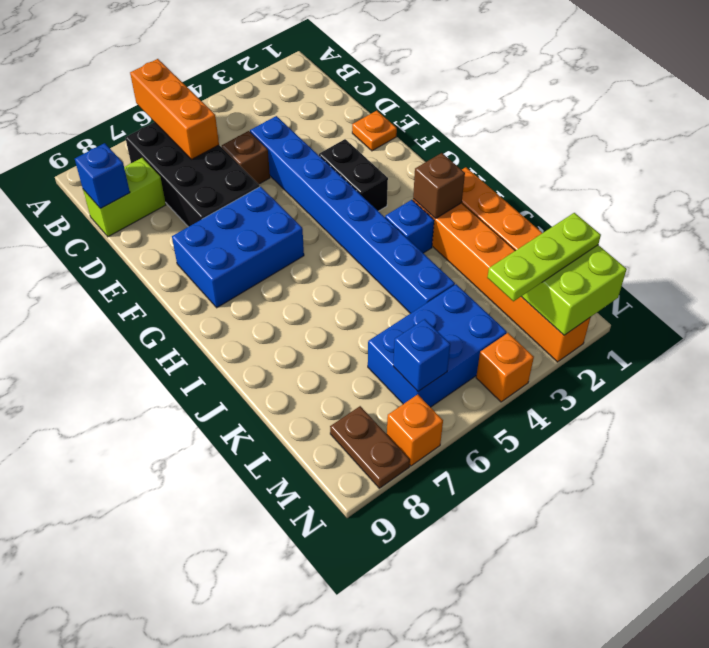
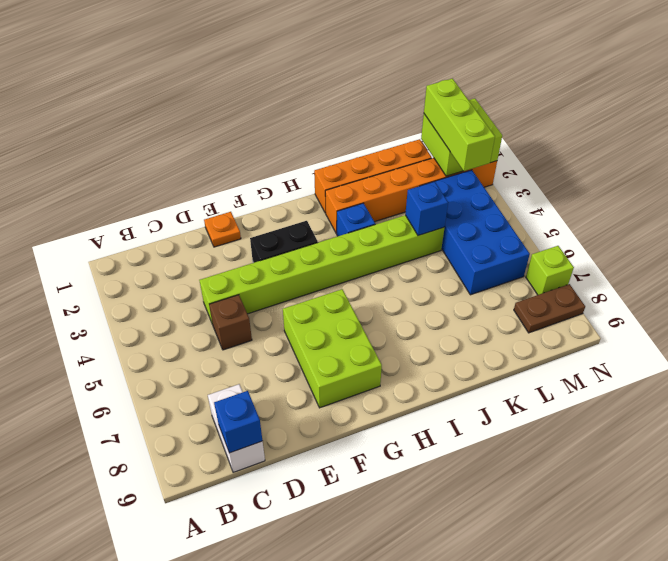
orange brick A6:C6 level 2 -> none
black brick B6:E7 level 1 -> none
lime brick C8:C9 level 1 -> white brick C8:C9 level 1
blue brick D4:K4 level 1 -> lime brick D4:K4 level 1
blue brick F6:G8 level 1 -> lime brick F6:G8 level 1
brown brick I2 level 2 -> none
blue brick L4:M6 level 1 -> blue brick L3:M6 level 1
lime plate M1:M3 level 3 -> lime brick M1:M3 level 3
blue brick M6 level 2 -> blue brick K4 level 2
orange brick N4 level 1 -> none
orange brick N7 level 1 -> lime brick N7 level 1

